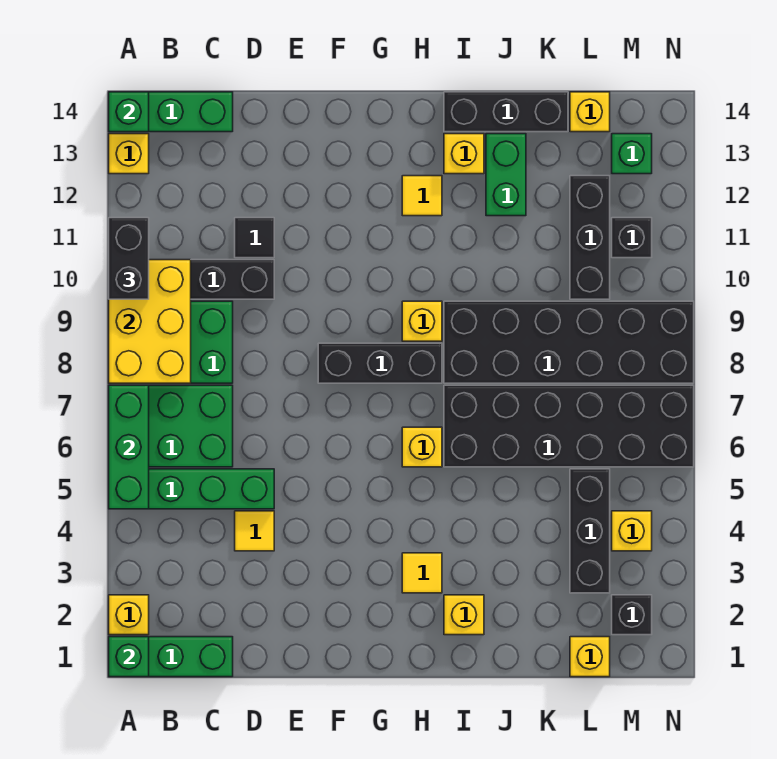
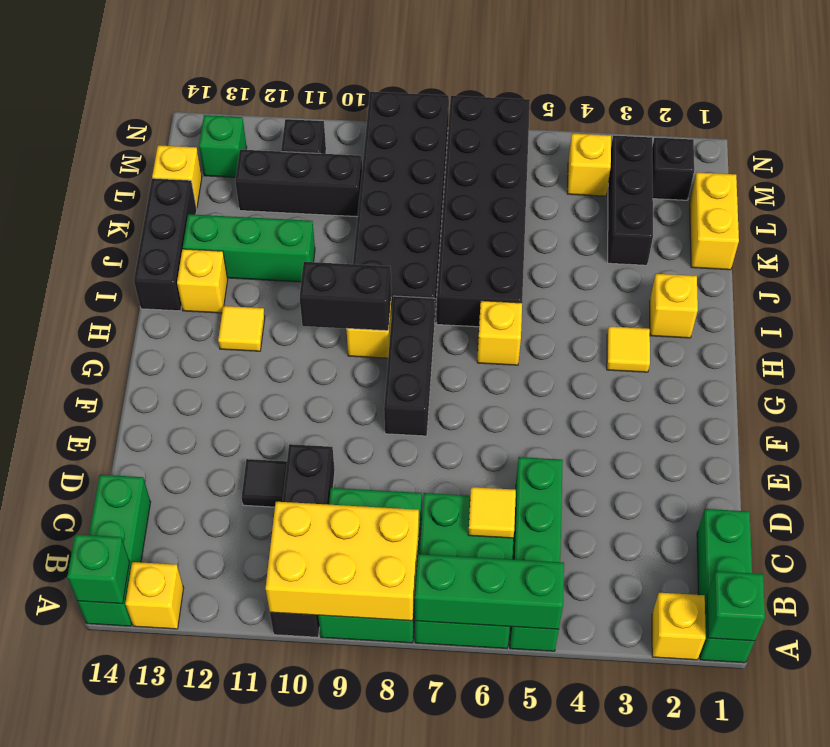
black brick A10:A11 level 3 -> black brick H9:H10 level 2
yellow tile D4 level 1 -> yellow tile C6 level 2
green brick J12:J13 level 1 -> green brick J11:J13 level 1
yellow brick L1 level 1 -> yellow brick K1:L1 level 1
black brick L3:L5 level 1 -> black brick K3:M3 level 1

